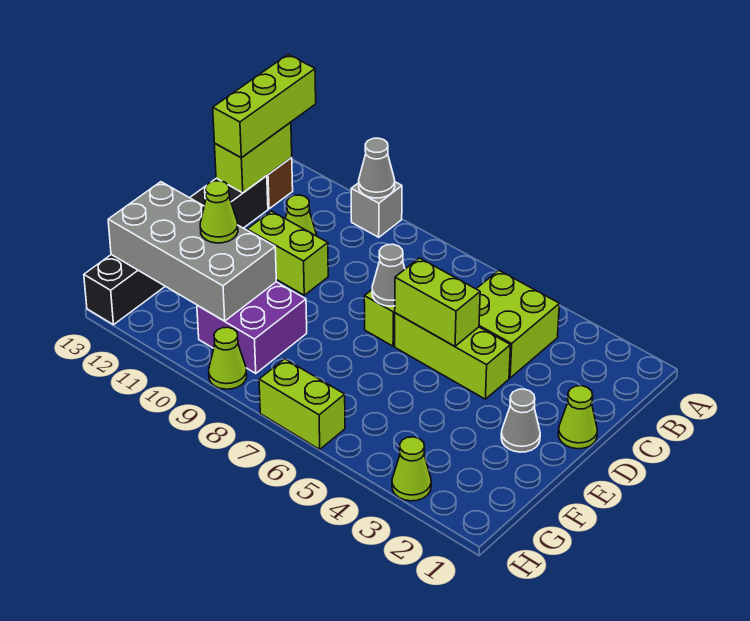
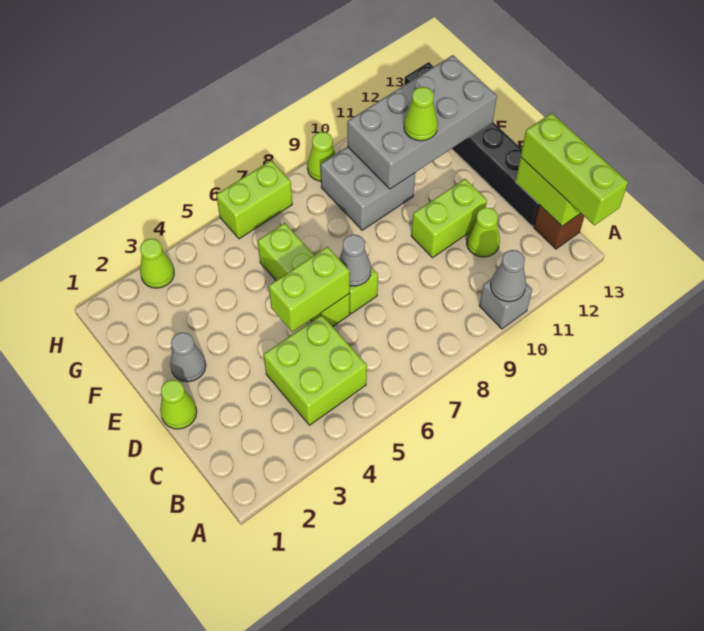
lime brick D4:D6 level 1 -> lime brick D6:F6 level 1
purple brick F9:G10 level 1 -> grey brick F9:G10 level 1

